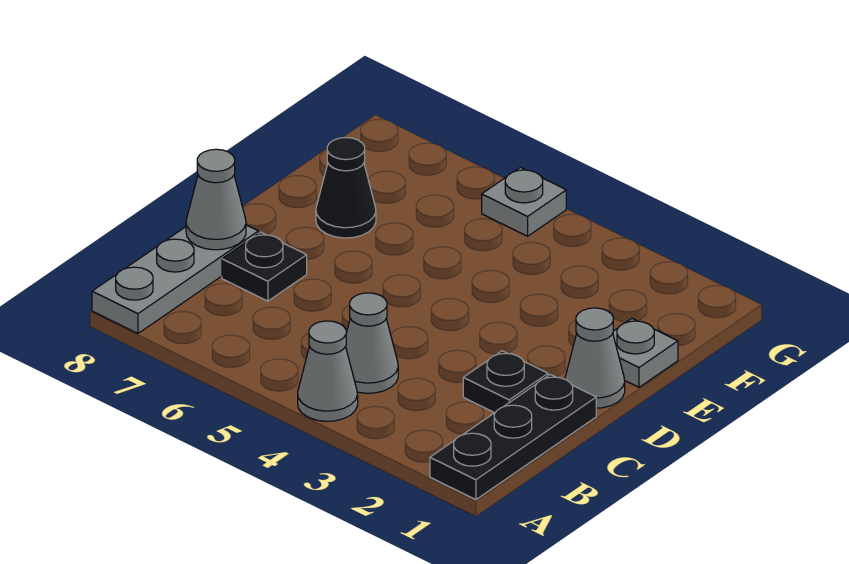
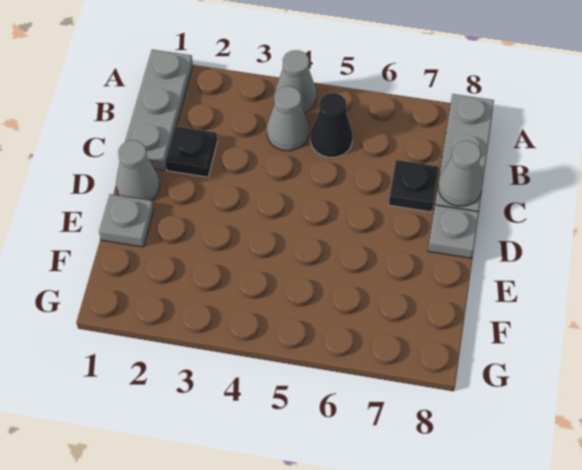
black plate A1:C1 level 1 -> grey plate A1:C1 level 1
black cone E7 level 1 -> black cone B5 level 1
grey plate G5 level 1 -> grey plate D8 level 1

